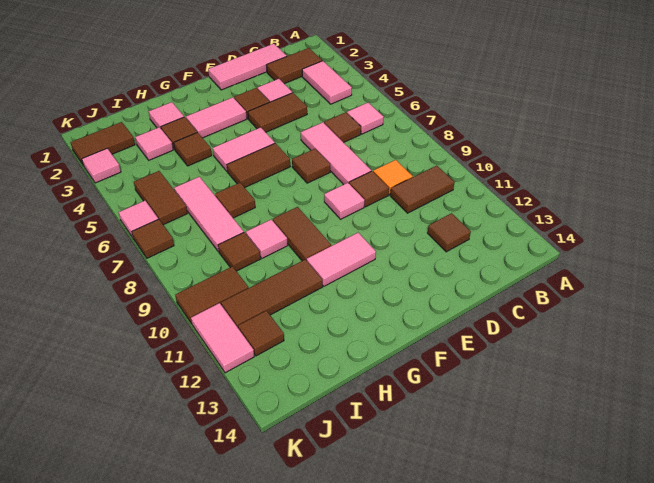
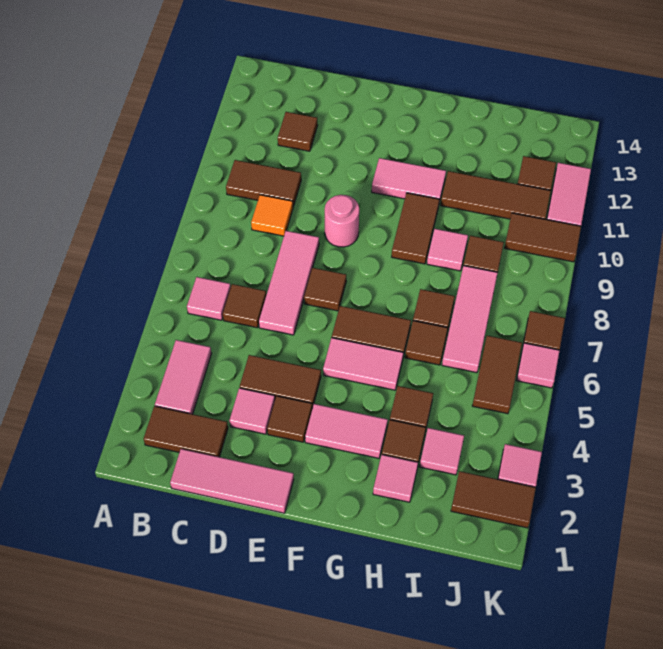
brown tile D9 level 1 -> brown tile H6 level 1
pink tile E9 level 1 -> pink round brick E9 level 1

